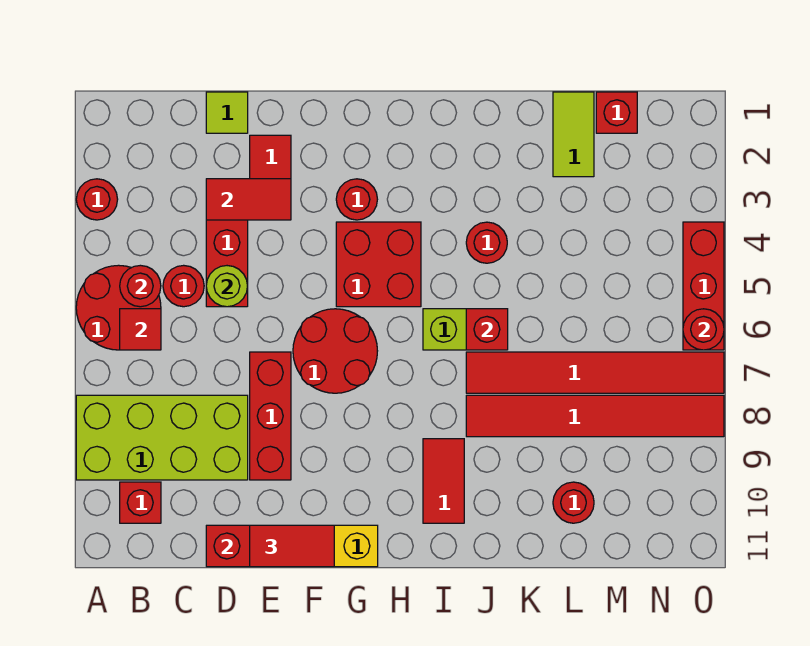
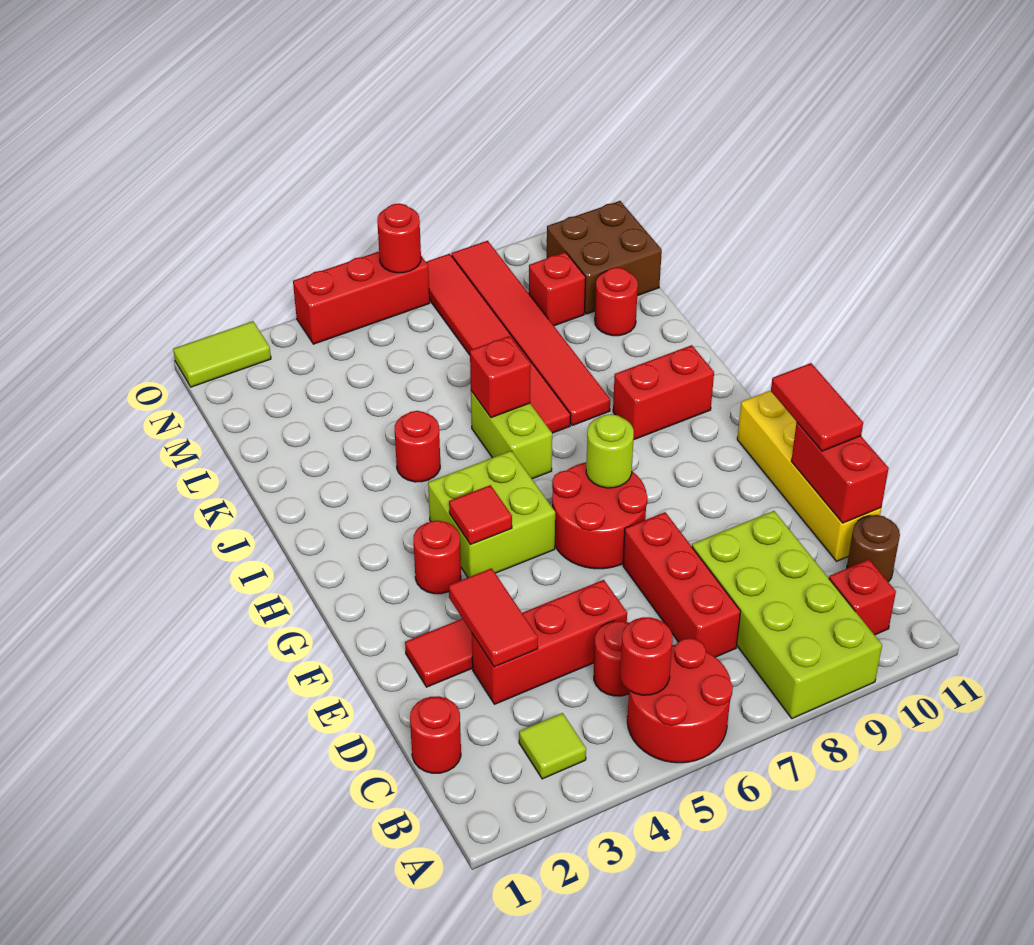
red round brick A3 level 1 -> red round brick C1 level 1
red tile B6 level 2 -> red tile G4 level 2
none -> brown round brick C11 level 1
lime tile D1 level 1 -> lime tile B3 level 1
lime round brick D5 level 2 -> lime round brick G7 level 2
red brick E7:E9 level 1 -> red brick C7:E7 level 1
red brick G4:H5 level 1 -> lime brick G4:H5 level 1
red tile I9:I10 level 1 -> red brick I9:I10 level 1
lime tile L1:L2 level 1 -> lime tile O1:O2 level 1
red brick M1 level 1 -> red brick M9 level 1
none -> brown brick M10:N11 level 1

